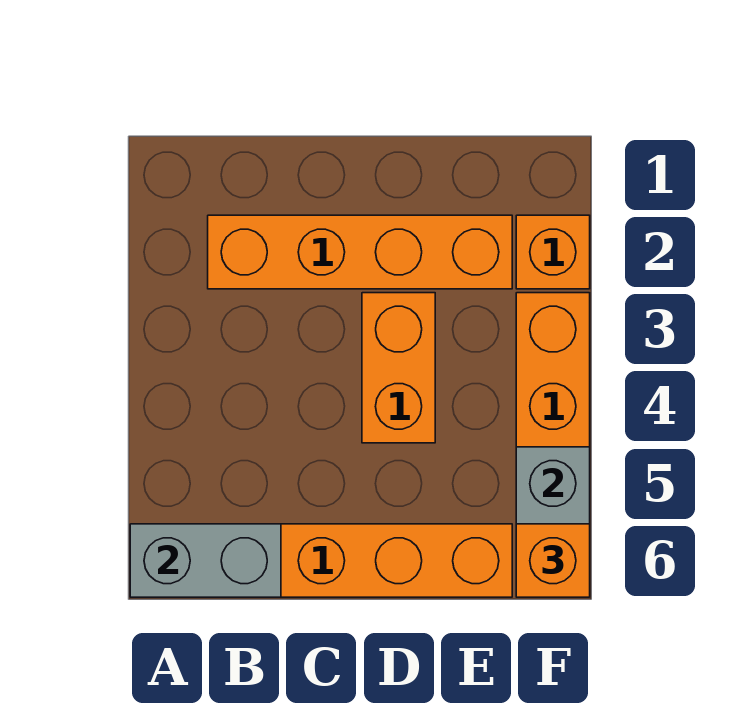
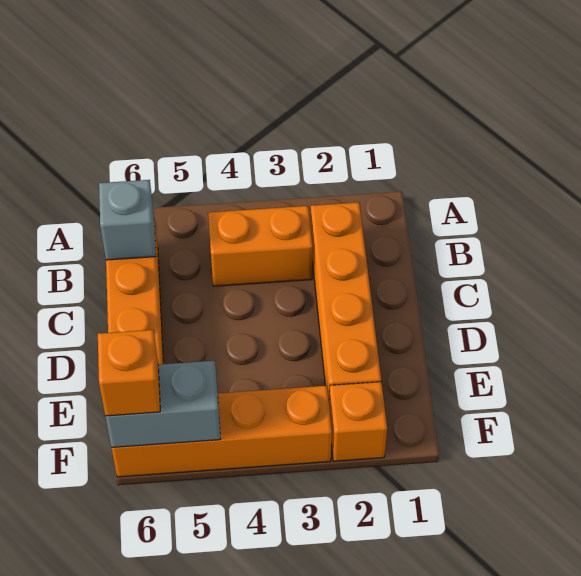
grey brick A6:B6 level 2 -> grey brick B6 level 2
orange brick D3:D4 level 1 -> orange brick B3:B4 level 1

